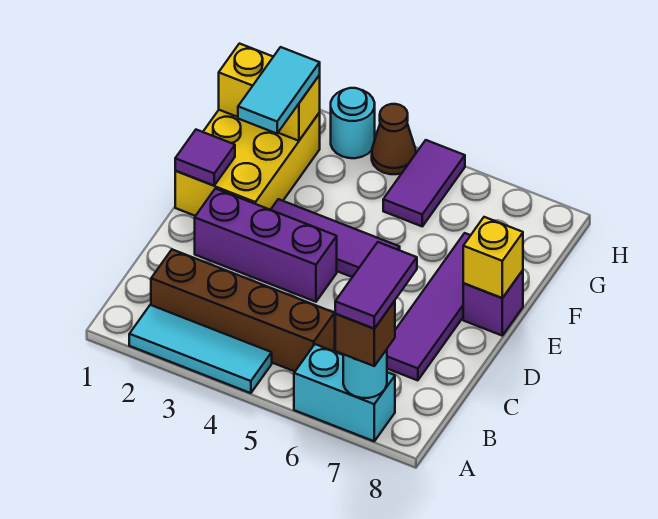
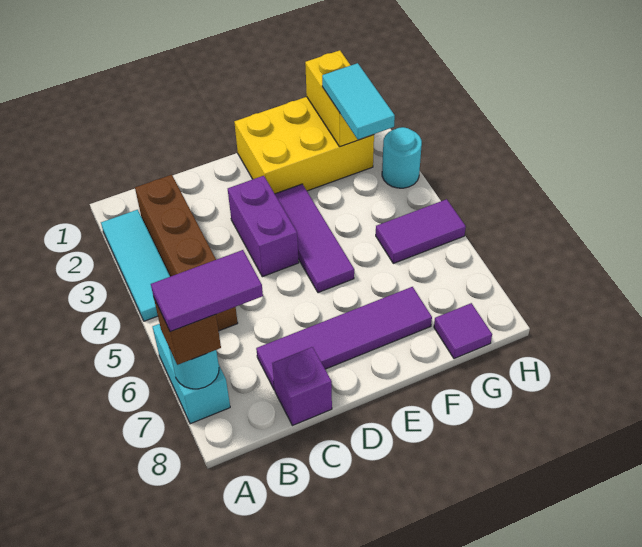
purple brick D2:D4 level 1 -> purple brick D3:D4 level 1
purple tile E1 level 2 -> purple tile G8 level 1
purple brick E8 level 1 -> purple brick C8 level 1
yellow brick E8 level 2 -> none
cyan tile F2:G2 level 3 -> cyan tile G2:G3 level 3
brown cone H4 level 1 -> none

